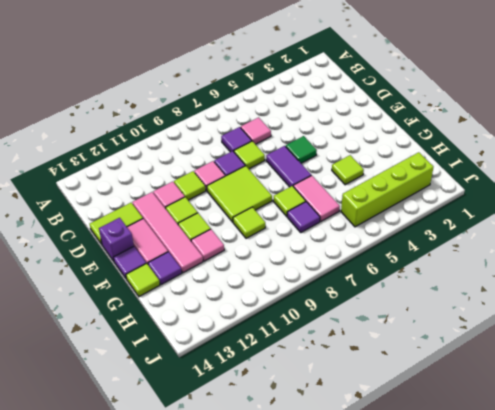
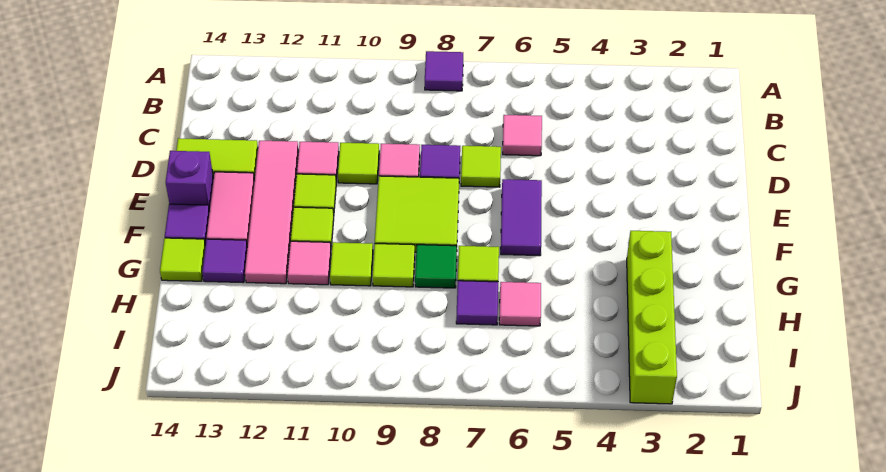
purple tile C7 level 1 -> purple tile A8 level 1
green tile E5 level 1 -> green tile G8 level 1
lime tile G4 level 1 -> lime tile G10 level 1
pink tile G6:H6 level 1 -> pink tile H6 level 1
lime brick I2:I5 level 1 -> lime brick G3:J3 level 1

